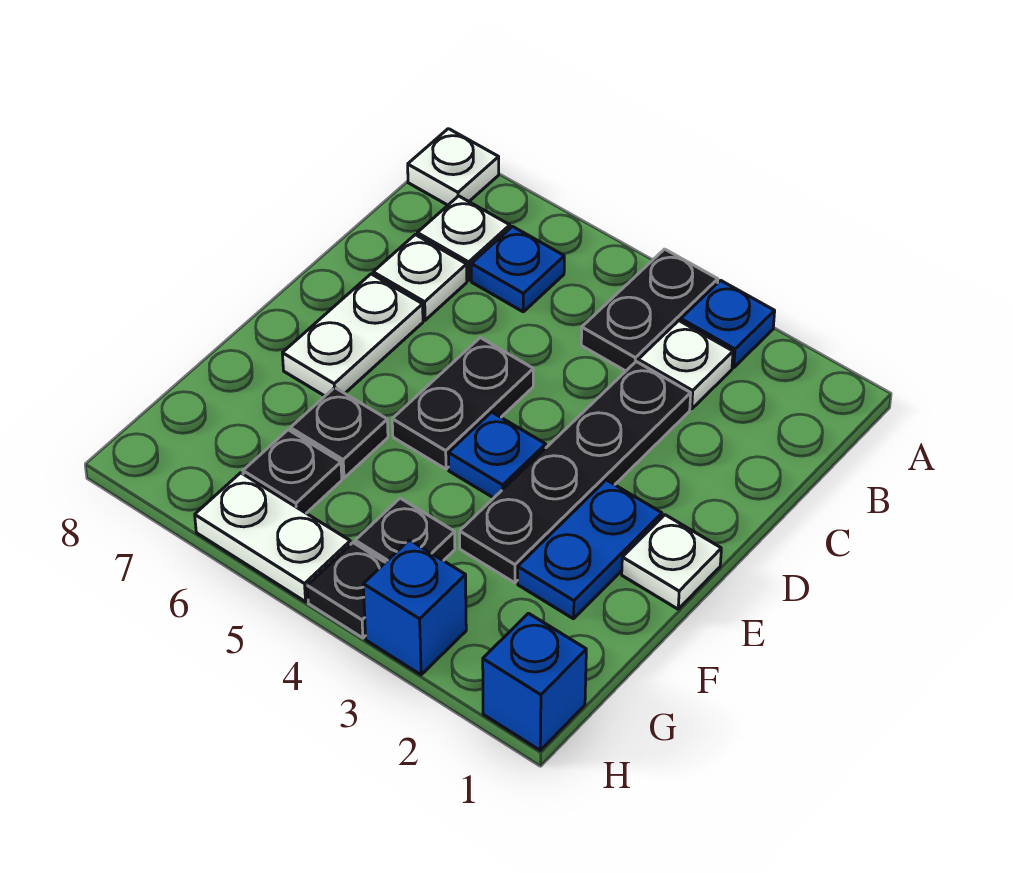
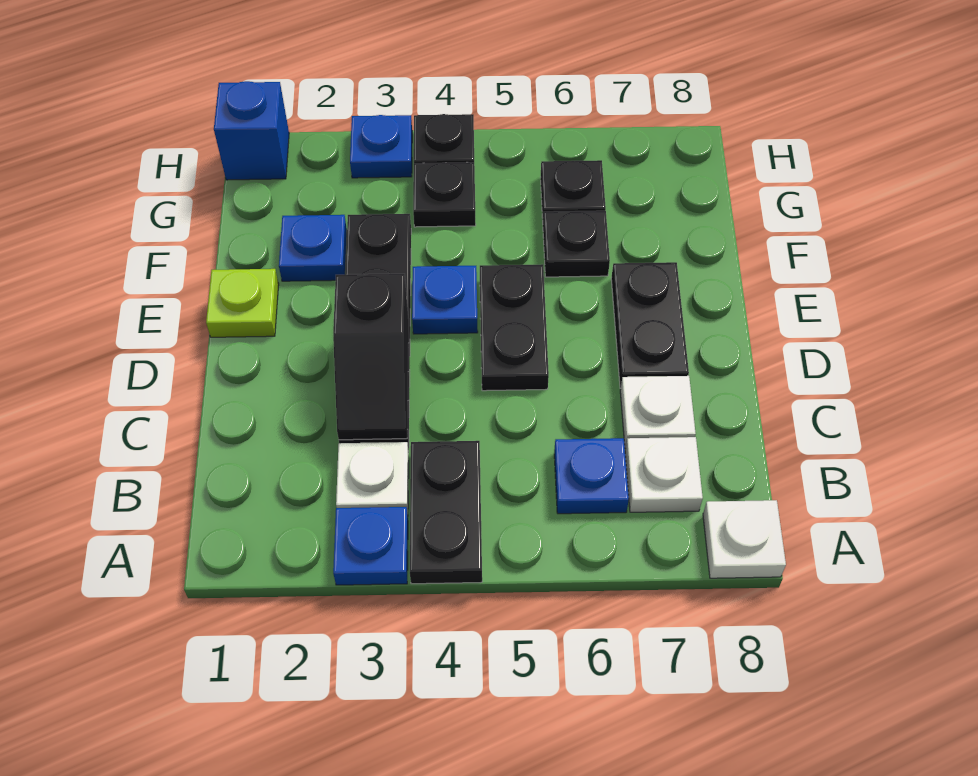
none -> black slope C3:D3 level 2 top D
white plate D7:E7 level 1 -> black plate D7:E7 level 1
white plate E1 level 1 -> lime plate E1 level 1
blue plate E2:F2 level 1 -> blue plate F2 level 1
blue brick H3 level 1 -> blue plate H3 level 1
white plate H5:H6 level 1 -> none

